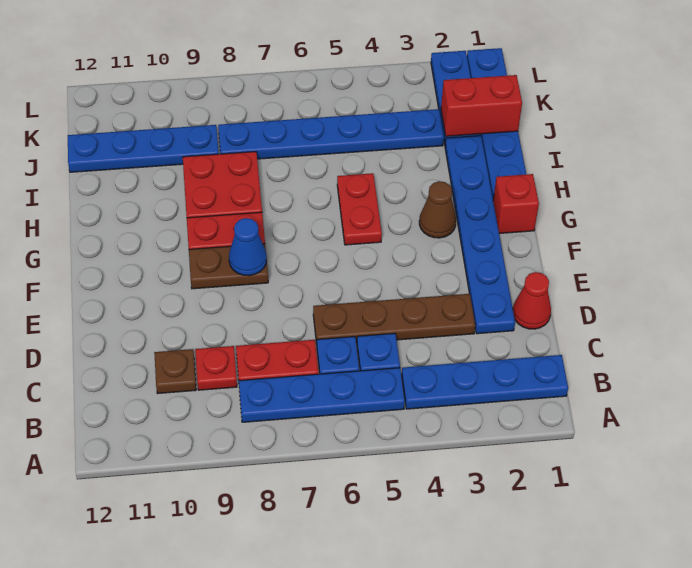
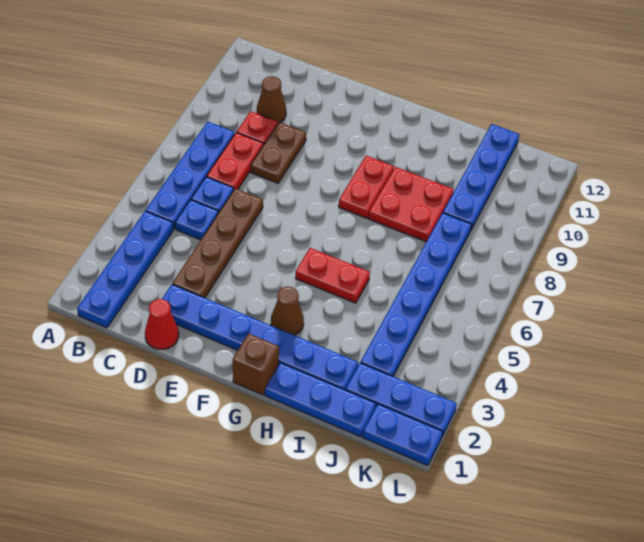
brown plate C10 level 1 -> brown cone C10 level 1
brown plate F8:F9 level 1 -> brown plate D8:D9 level 1
blue cone F8 level 2 -> none
red brick G1 level 1 -> brown brick G1 level 1
red brick J1:J2 level 2 -> none

